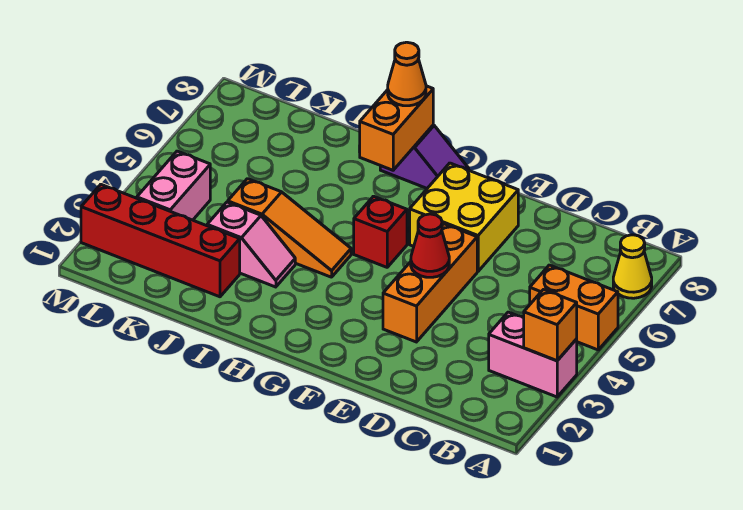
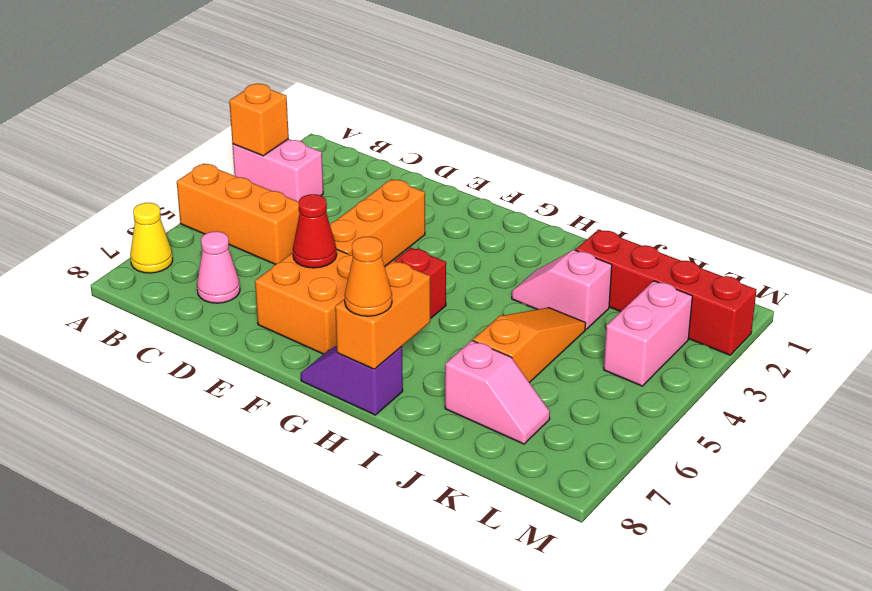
orange brick A5:B5 level 1 -> orange brick A5:C5 level 1
none -> pink cone C7 level 1
red cone E4 level 2 -> red cone E6 level 2
yellow brick E6:F7 level 1 -> orange brick E6:F7 level 1
orange slope H4:J4 level 1 top J -> orange slope J4:J6 level 1 top 6
none -> pink slope J7:K7 level 1 top J

